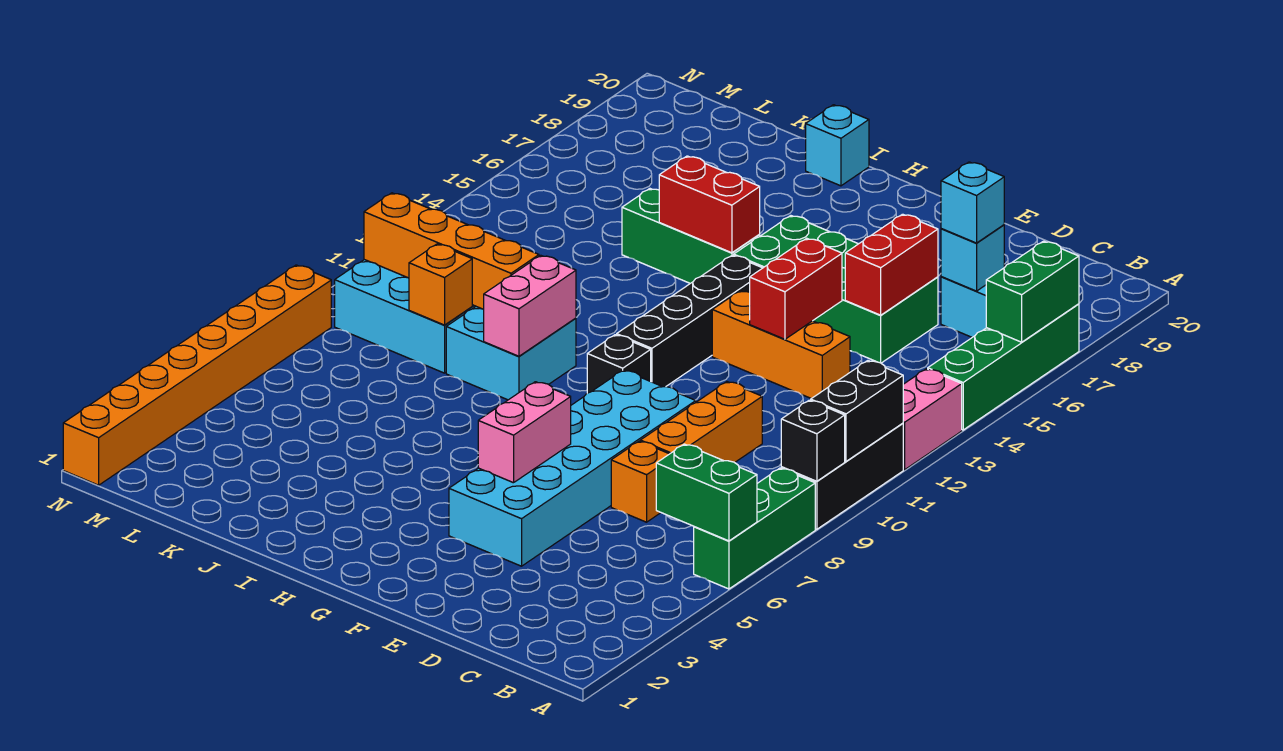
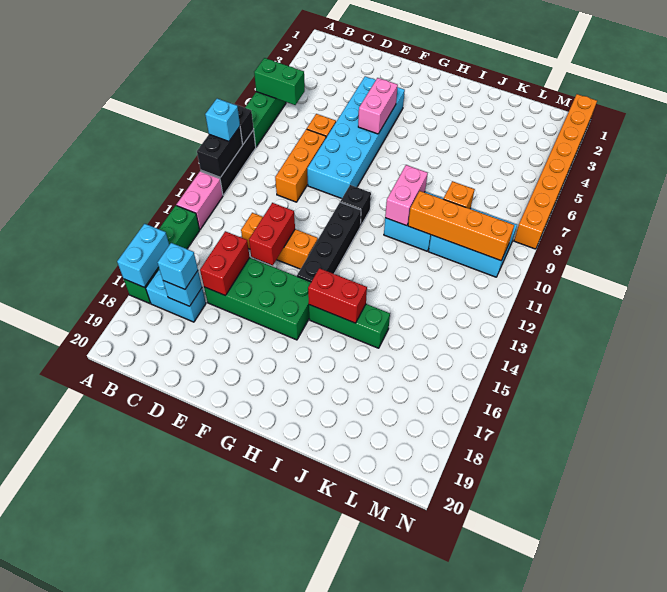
green brick A16:A17 level 2 -> cyan brick A16:A17 level 2
cyan brick I20 level 1 -> cyan brick A10 level 3

